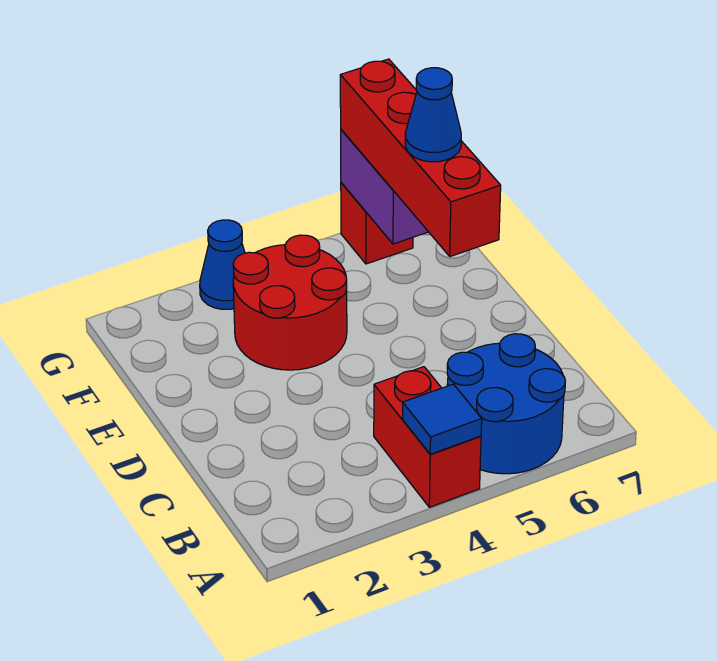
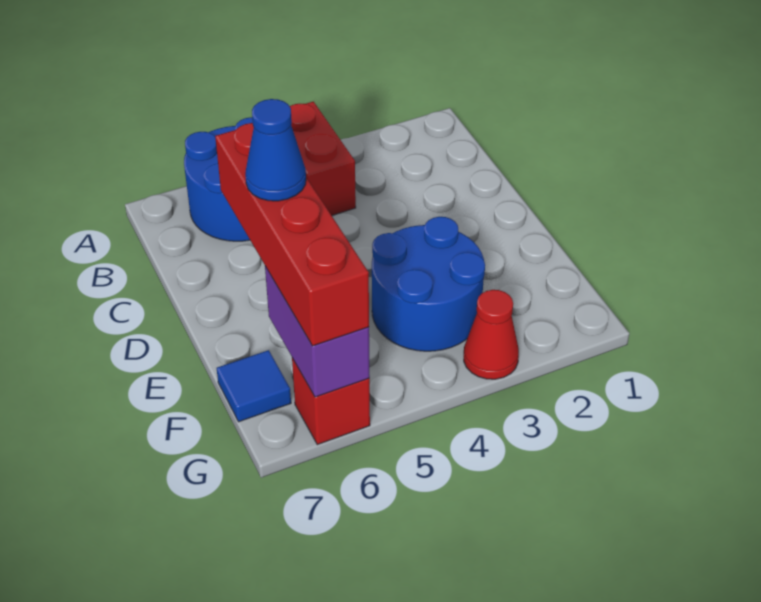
blue tile A4 level 2 -> blue tile F7 level 1
red round brick E3:F4 level 1 -> blue round brick E3:F4 level 1
blue cone G3 level 1 -> red cone G3 level 1

